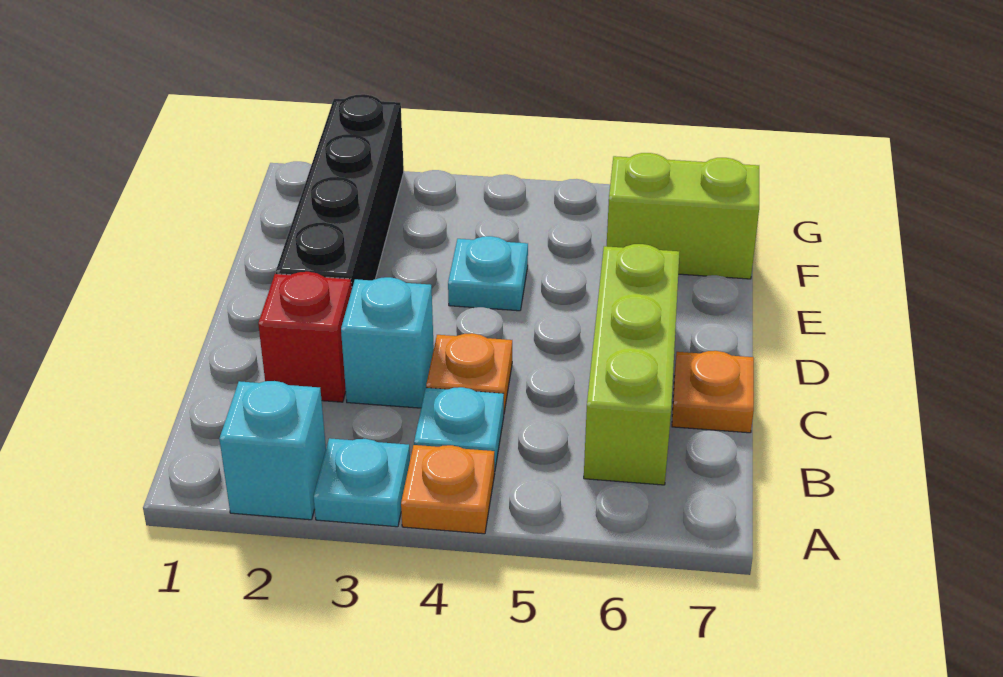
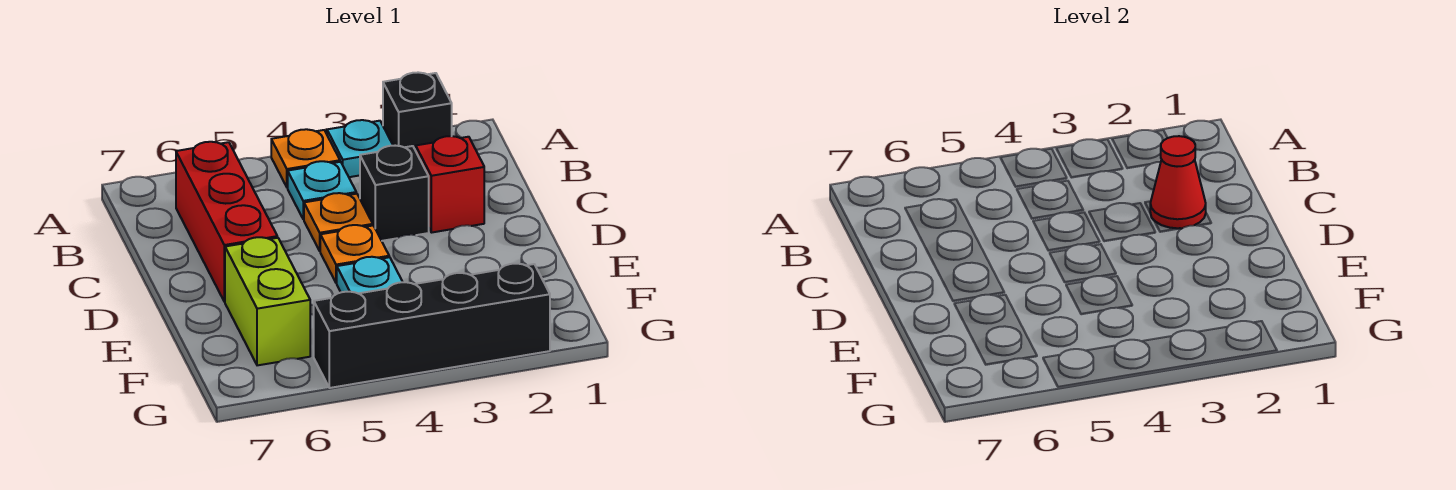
cyan brick A2 level 1 -> black brick A2 level 1
lime brick B6:D6 level 1 -> red brick B6:D6 level 1
none -> red cone C2 level 2
cyan brick C3 level 1 -> black brick C3 level 1
orange plate C7 level 1 -> orange plate D4 level 1
black brick D2:G2 level 1 -> black brick G2:G5 level 1
lime brick F6:F7 level 1 -> lime brick E6:F6 level 1

